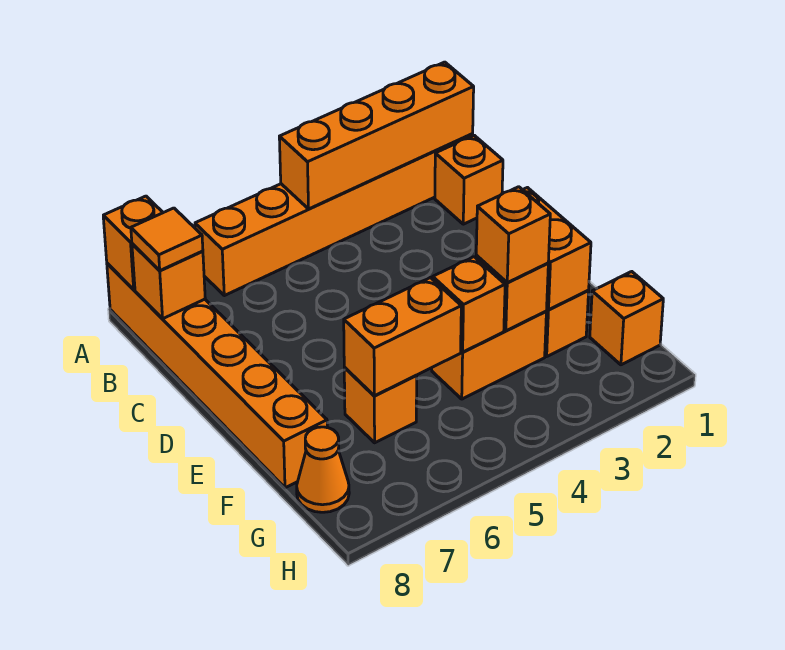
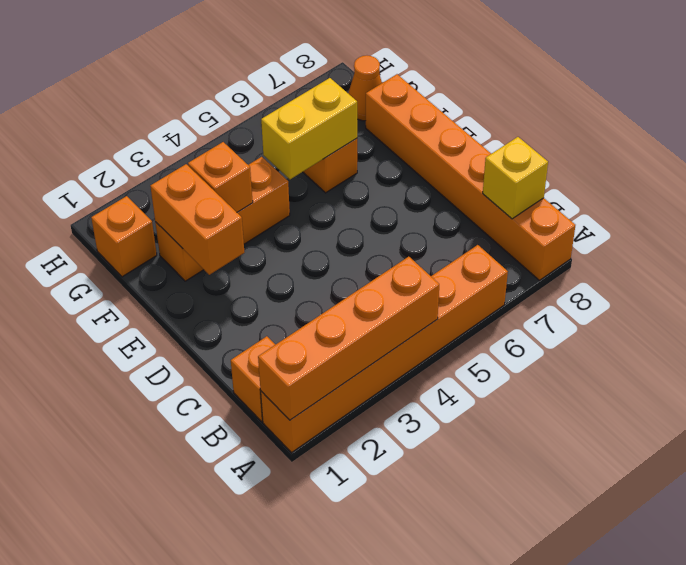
orange brick A8 level 2 -> none
orange brick B8 level 2 -> yellow brick B8 level 2
orange tile B8 level 3 -> none
orange brick F3 level 3 -> none
orange brick F4 level 2 -> none
orange brick F5:F6 level 2 -> yellow brick F5:F6 level 2

